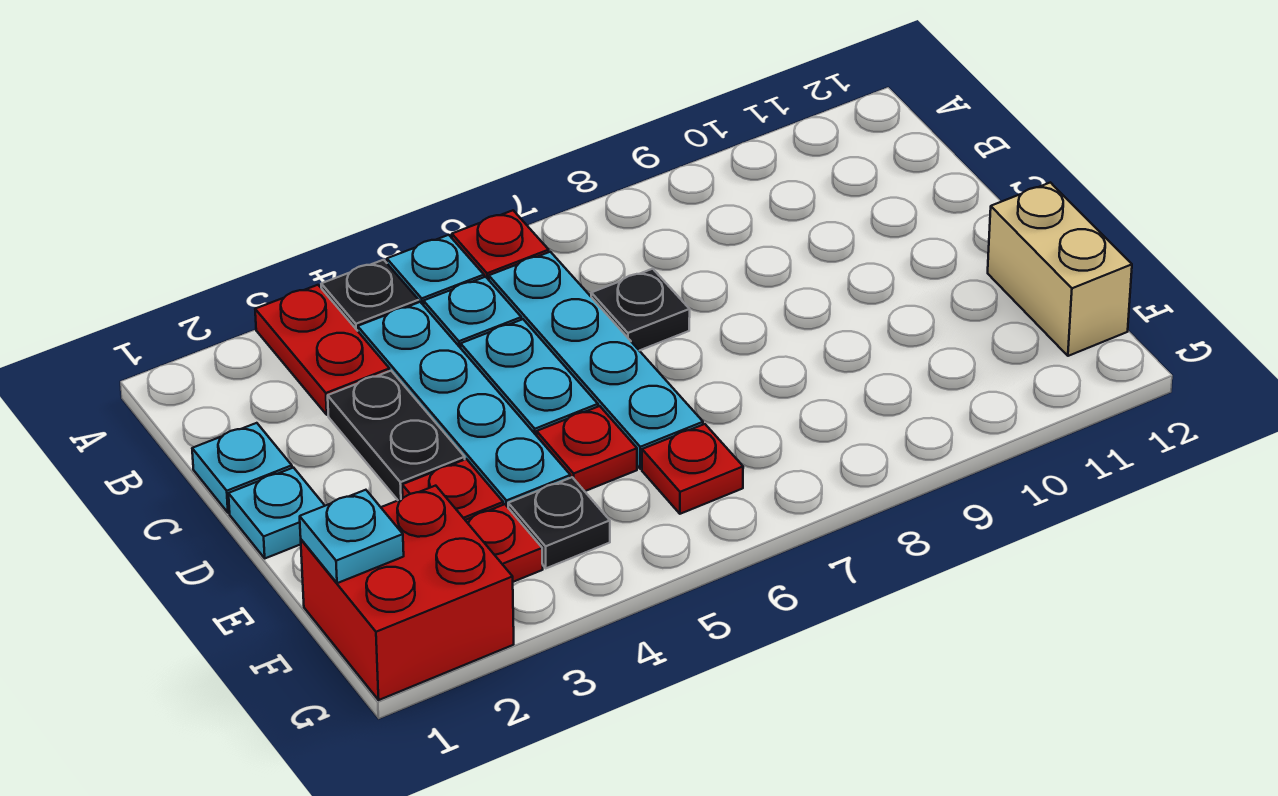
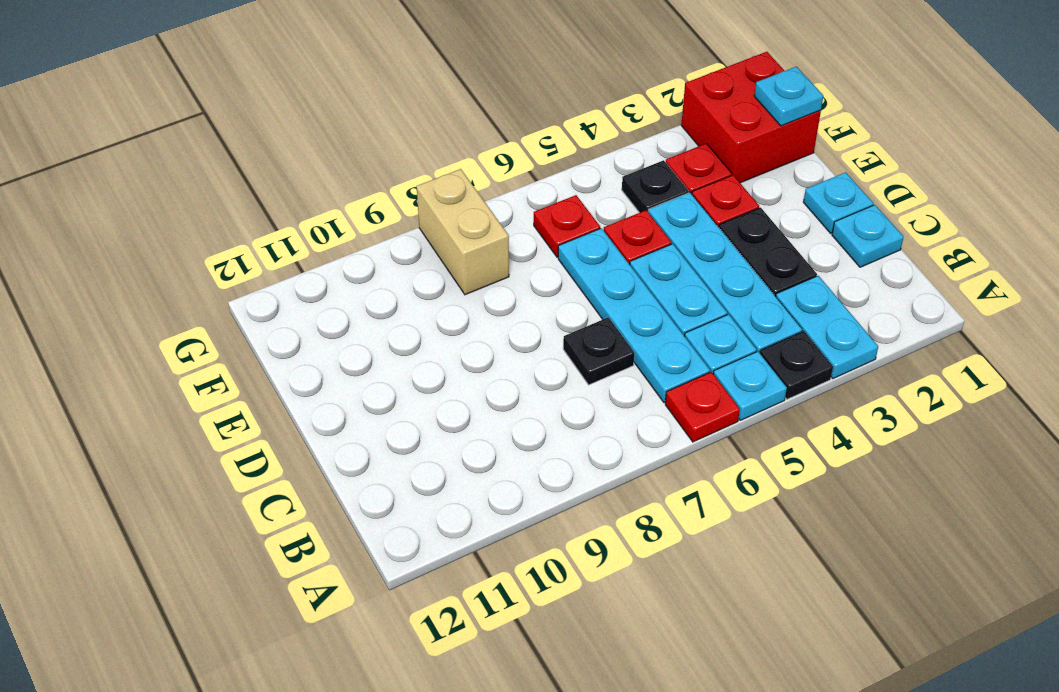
red plate A3:B3 level 1 -> cyan plate A3:B3 level 1
tan brick E12:F12 level 1 -> tan brick F8:G8 level 1

